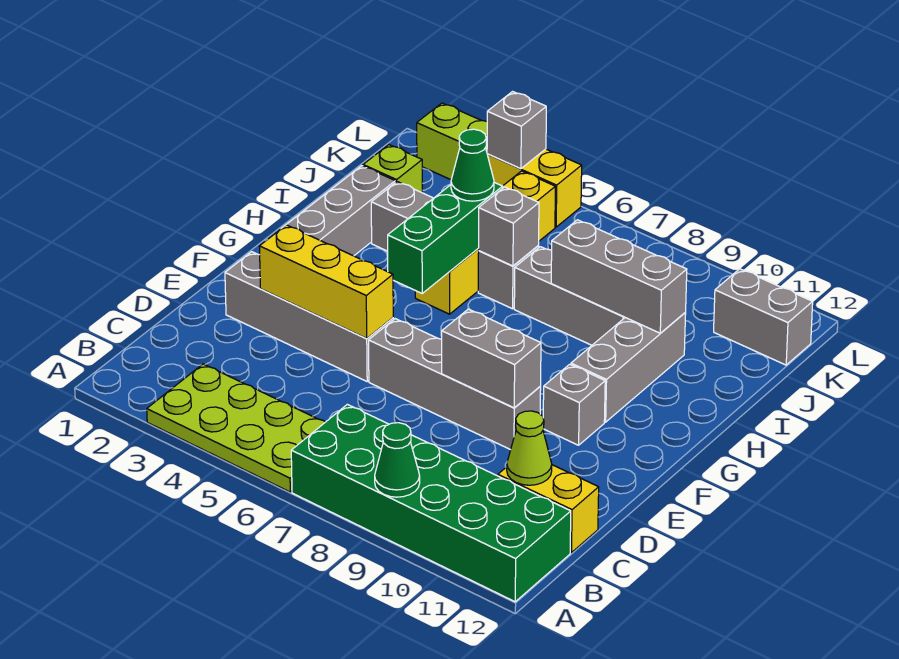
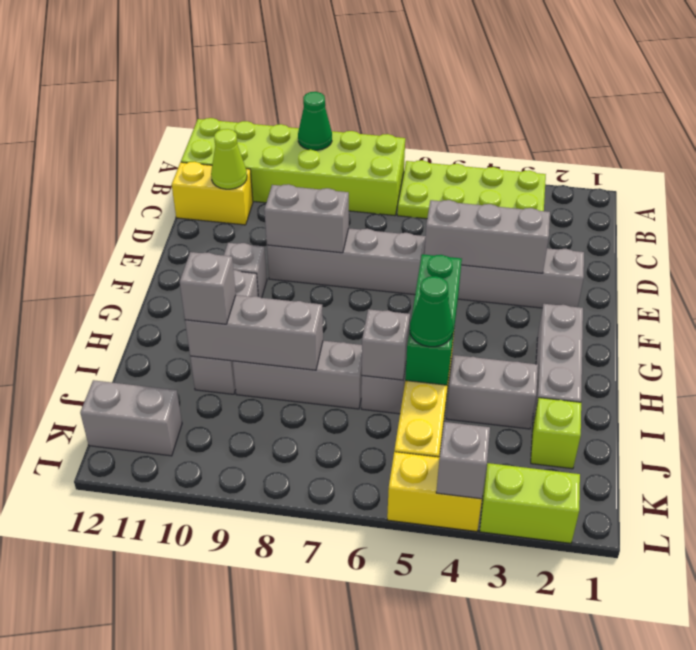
green brick A7:B12 level 1 -> lime brick A7:B12 level 1
yellow brick E3:E5 level 2 -> grey brick E3:E5 level 2
none -> grey brick I10 level 3

